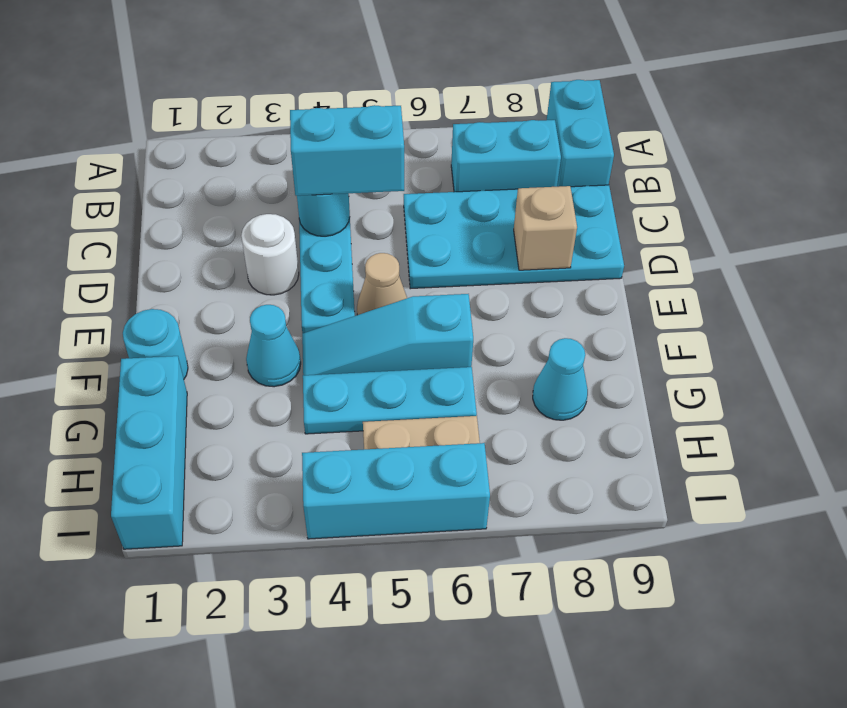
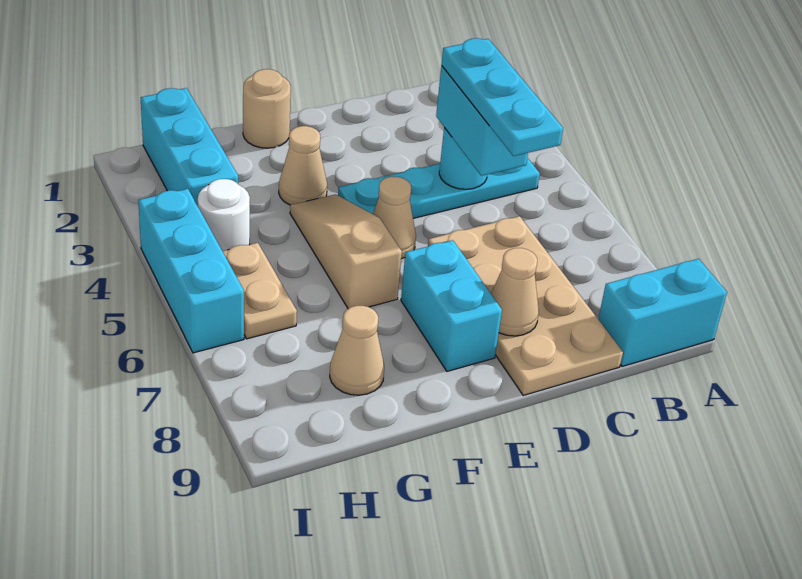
cyan brick B7:B8 level 1 -> cyan brick E7:E8 level 1
cyan plate C6:D9 level 1 -> tan plate C6:D9 level 1
white round brick D3 level 1 -> white round brick H4 level 1
tan brick D8 level 2 -> tan cone D8 level 2
cyan round brick F1 level 1 -> tan round brick F1 level 1
cyan cone F3 level 1 -> tan cone F3 level 1
cyan slope F4:F6 level 1 top 6 -> tan slope F4:F6 level 1 top 6
cyan brick G1:I1 level 1 -> cyan brick H1:H3 level 1
cyan plate G4:G6 level 1 -> cyan plate C4:C6 level 4
cyan cone G8 level 1 -> tan cone G8 level 1

